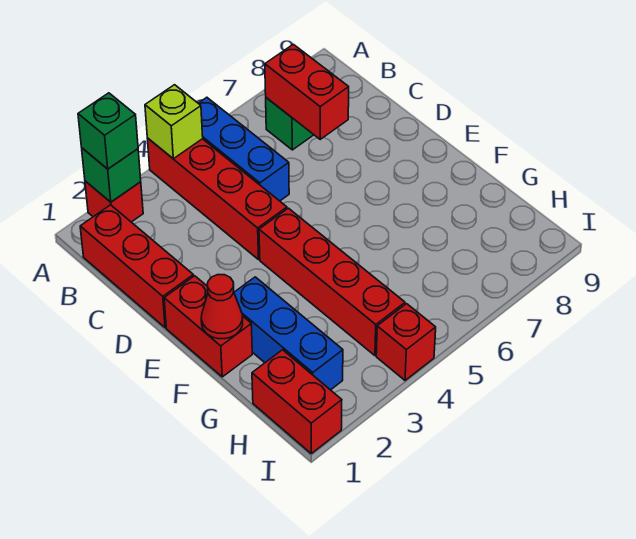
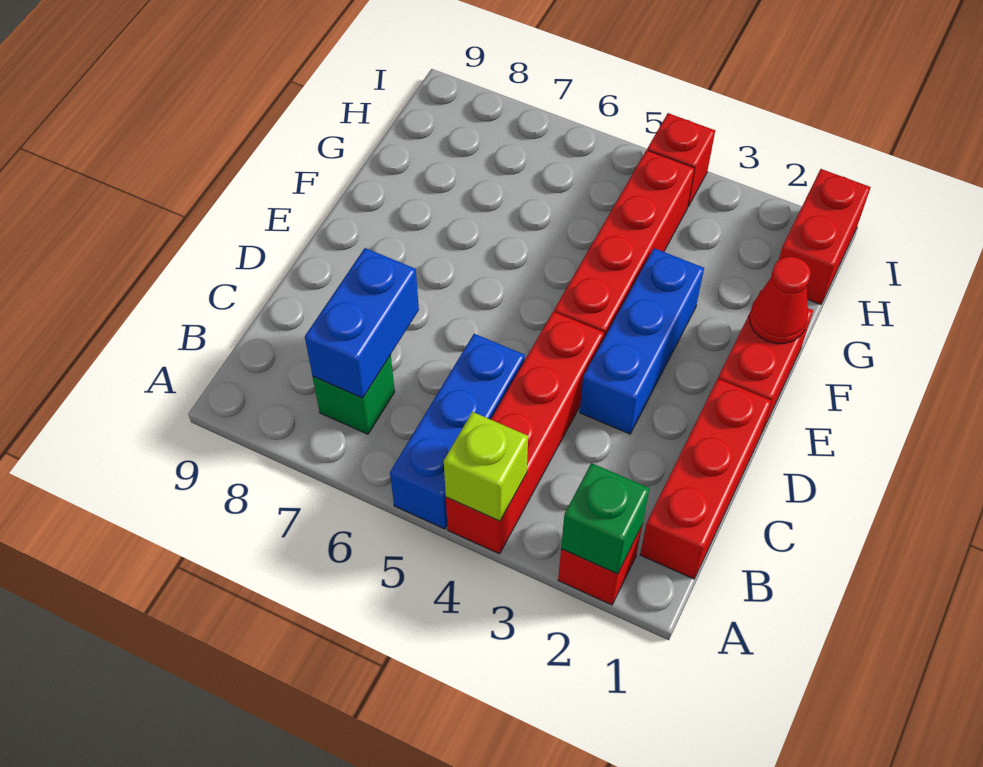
green brick A2 level 3 -> none
red brick B7:C7 level 2 -> blue brick B7:C7 level 2
blue brick F2:H2 level 1 -> blue brick D3:F3 level 1

